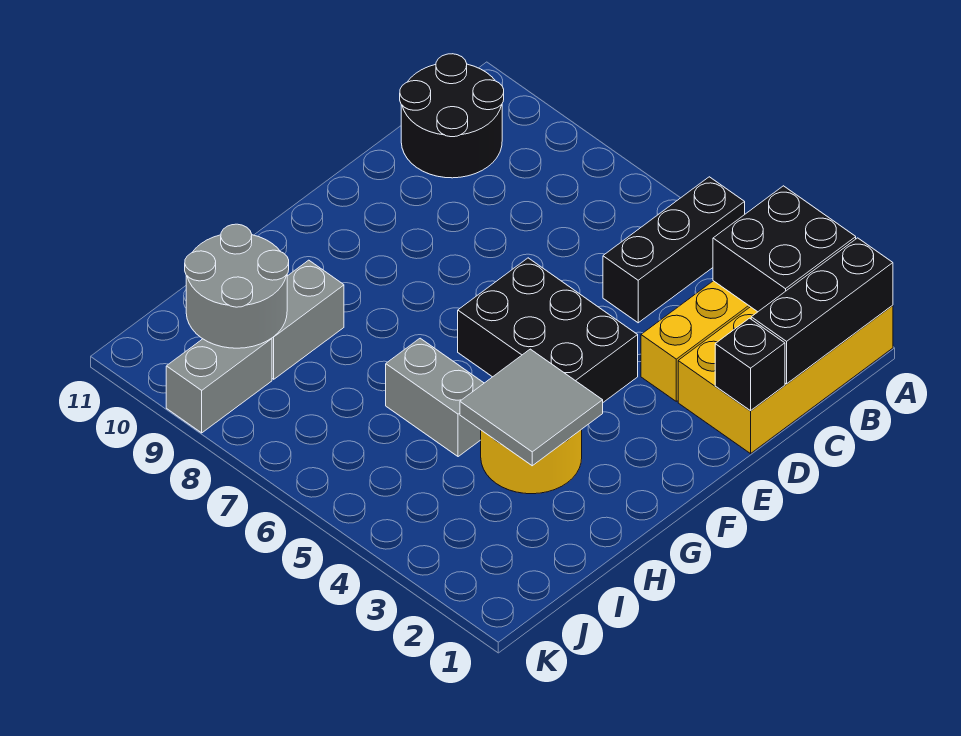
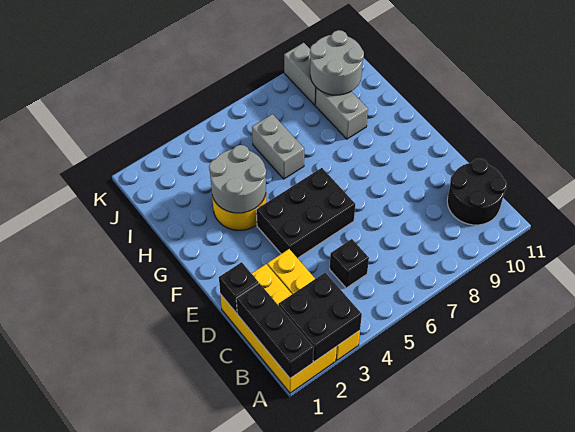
black brick A5:C5 level 1 -> black brick C5 level 1
grey tile G3:H4 level 2 -> grey round brick G3:H4 level 2
grey brick H5:H6 level 1 -> grey brick H6:I6 level 1

